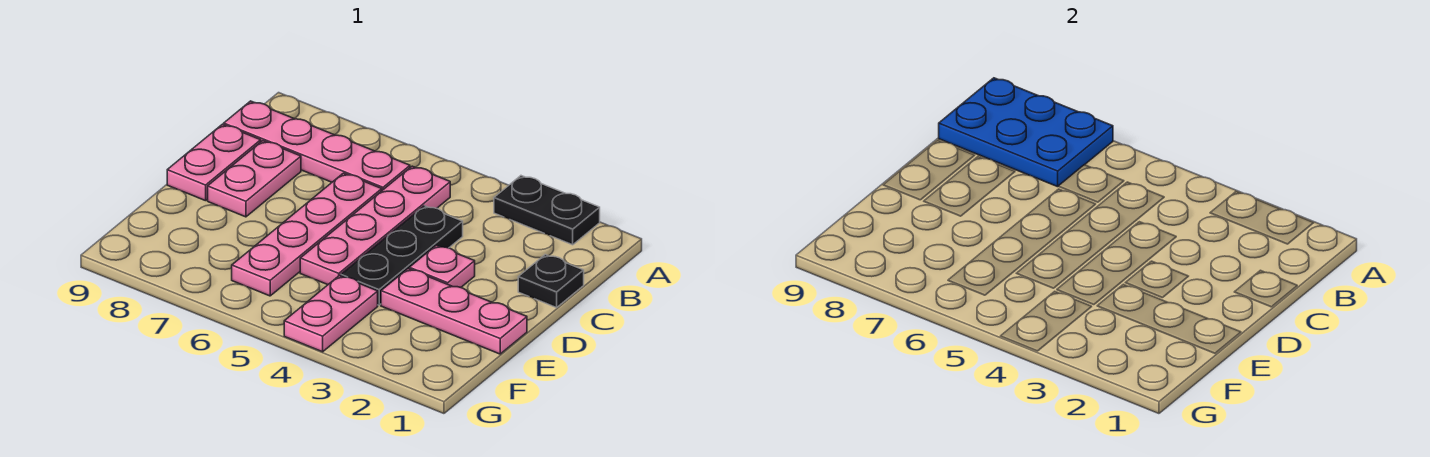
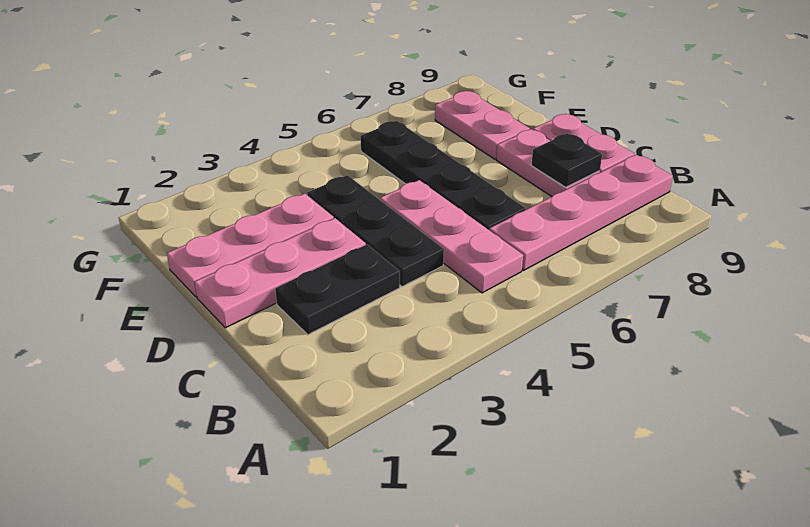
black plate A2:A3 level 1 -> black plate C2:C3 level 1
blue plate A7:B9 level 2 -> none
pink plate B5:E5 level 1 -> pink plate B5:D5 level 1
black plate C1 level 1 -> black plate C8 level 2
pink plate C6:F6 level 1 -> black plate C6:F6 level 1
pink plate D3 level 1 -> pink plate D1:D3 level 1
pink plate F4:G4 level 1 -> pink plate E8:F8 level 1

